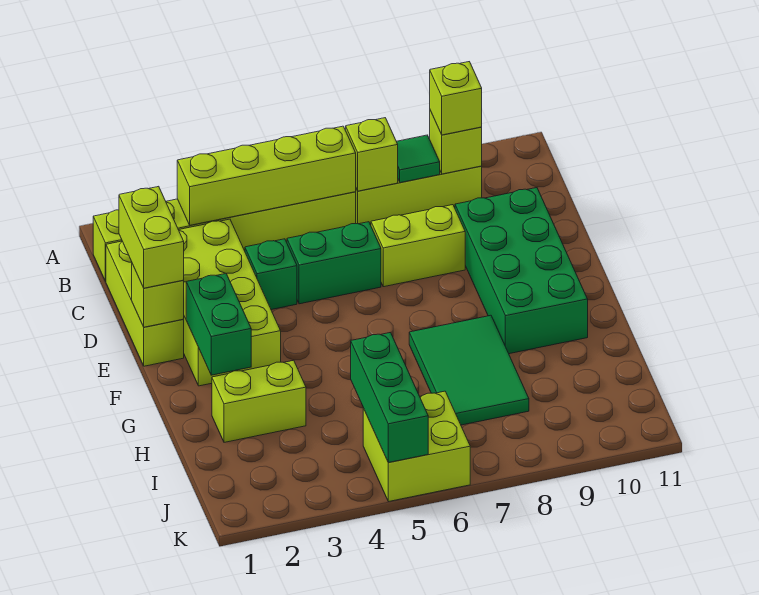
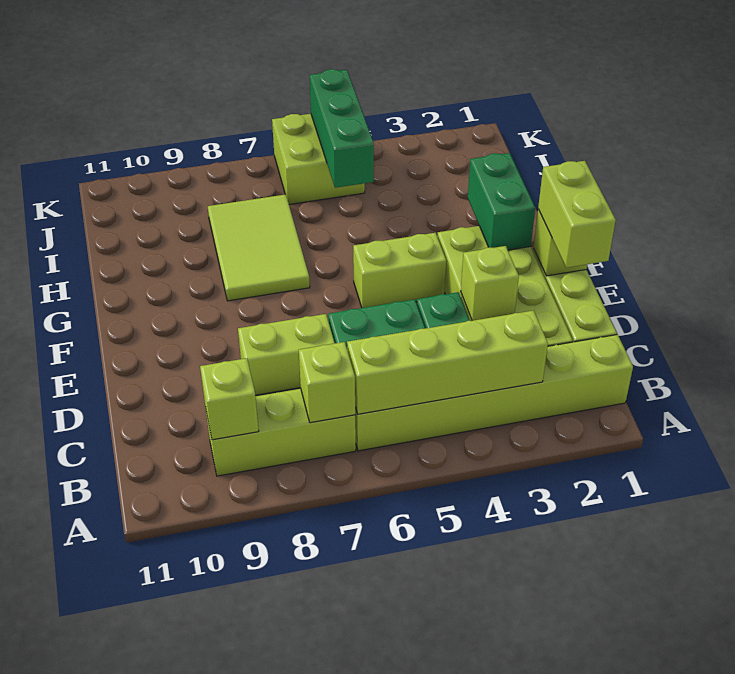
green tile B8 level 2 -> none
lime brick B9 level 3 -> lime brick D3 level 2
green brick D9:G10 level 1 -> none
green tile G7:I8 level 1 -> lime tile G7:I8 level 1
lime brick H2:H3 level 1 -> lime brick F4:F5 level 1

